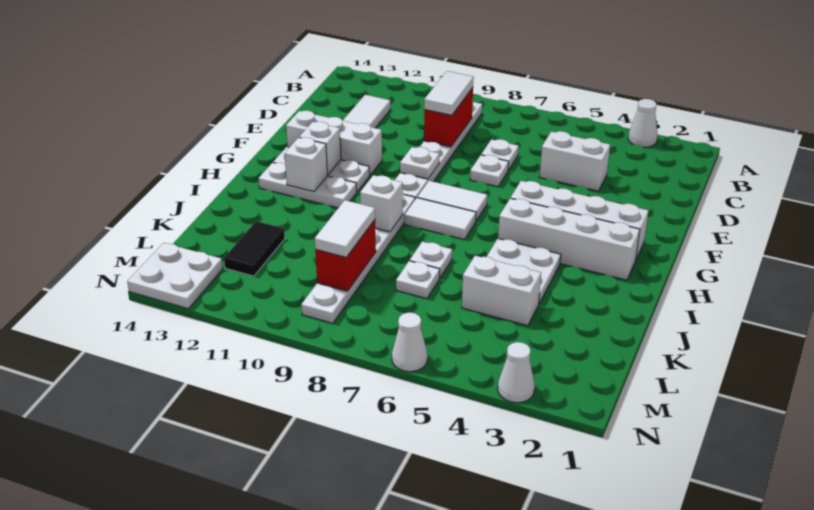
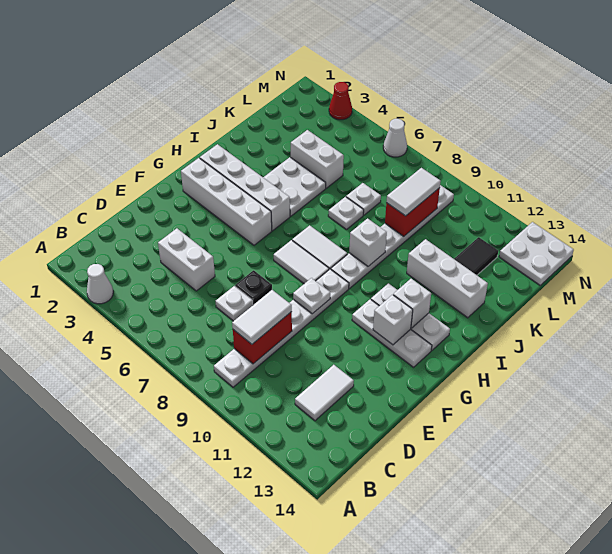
white plate E7 level 1 -> black plate E7 level 1
white brick F11:F13 level 1 -> white brick J11:J13 level 1
white cone N3 level 1 -> red cone N3 level 1

